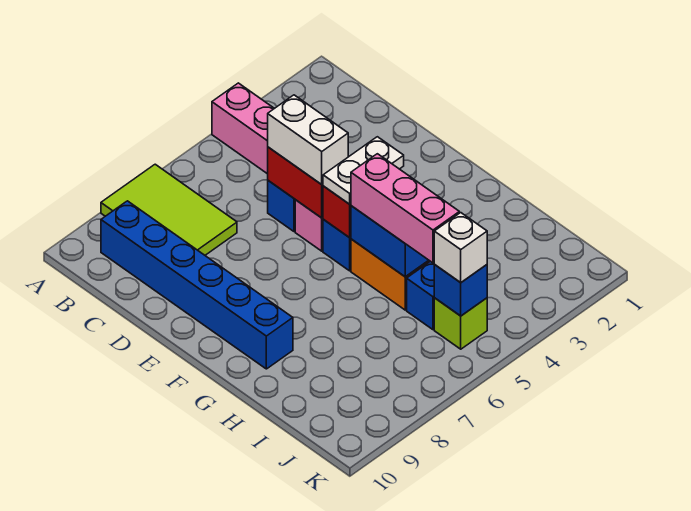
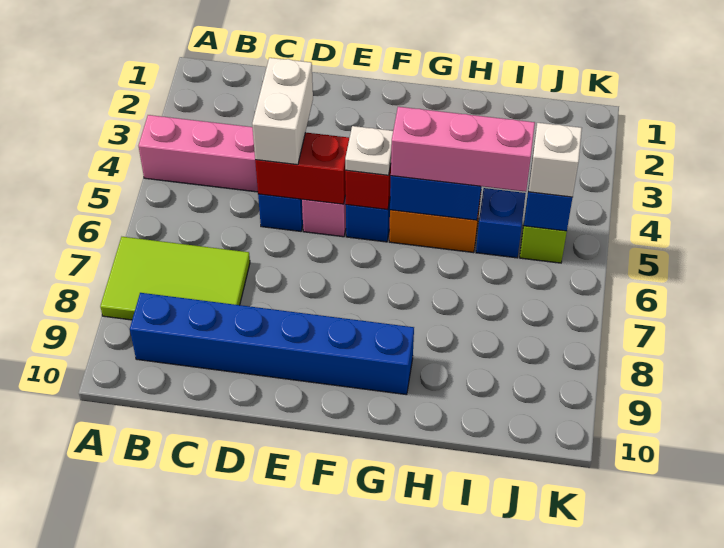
white brick D5:E5 level 3 -> white brick D4:D5 level 3
white plate F4:F5 level 3 -> white plate F5 level 3

